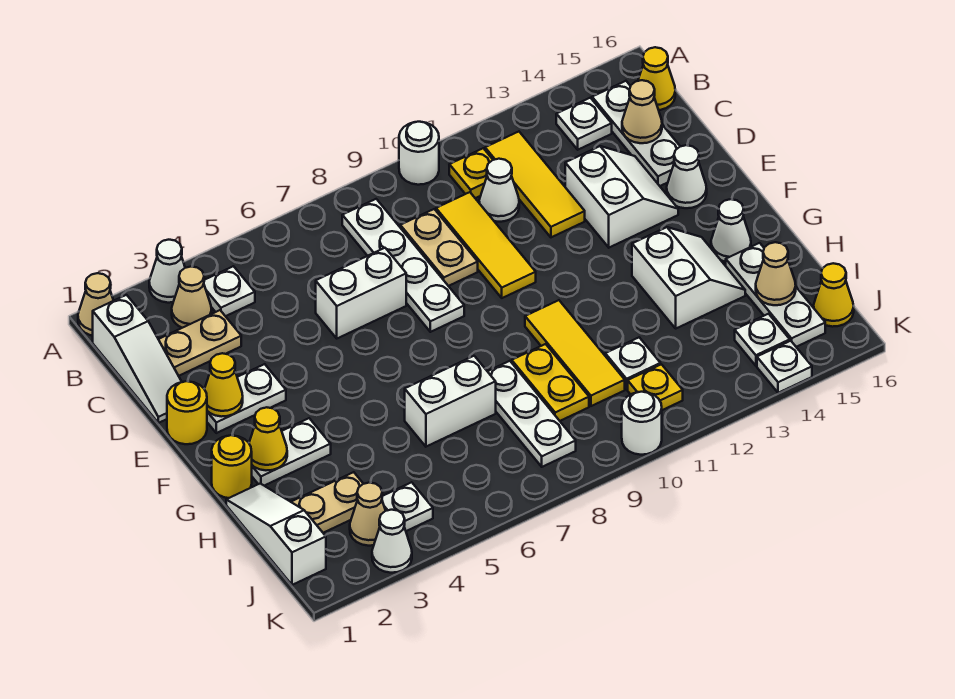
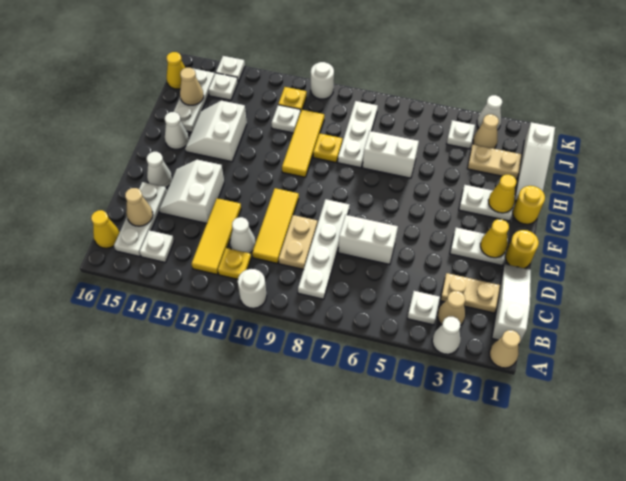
yellow plate H9:I9 level 1 -> yellow plate H9 level 1

